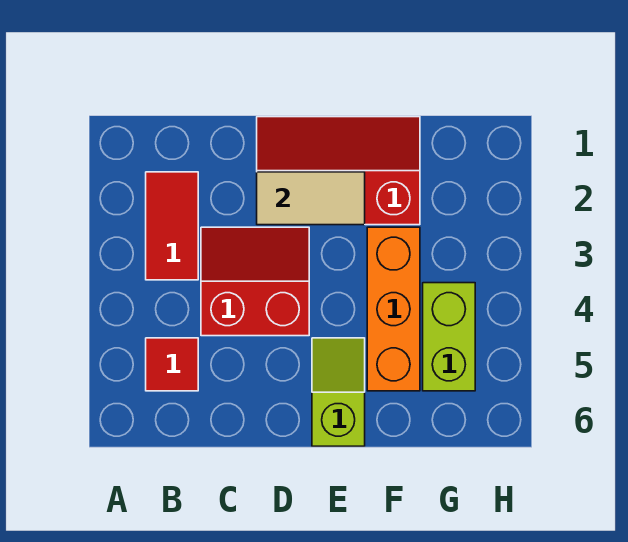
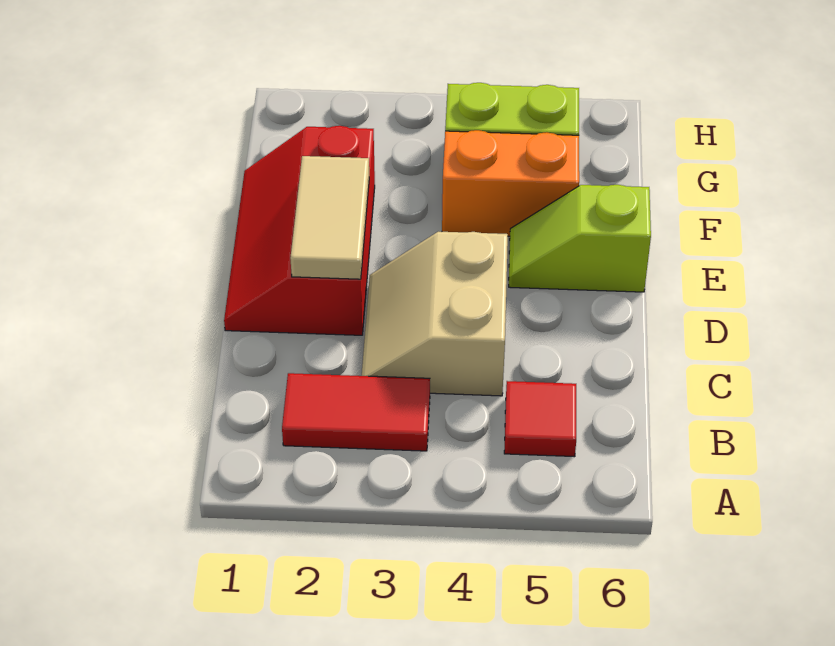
red slope C3:D4 level 1 top 4 -> tan slope C3:D4 level 1 top 4
orange brick F3:F5 level 1 -> orange brick F4:F5 level 1

